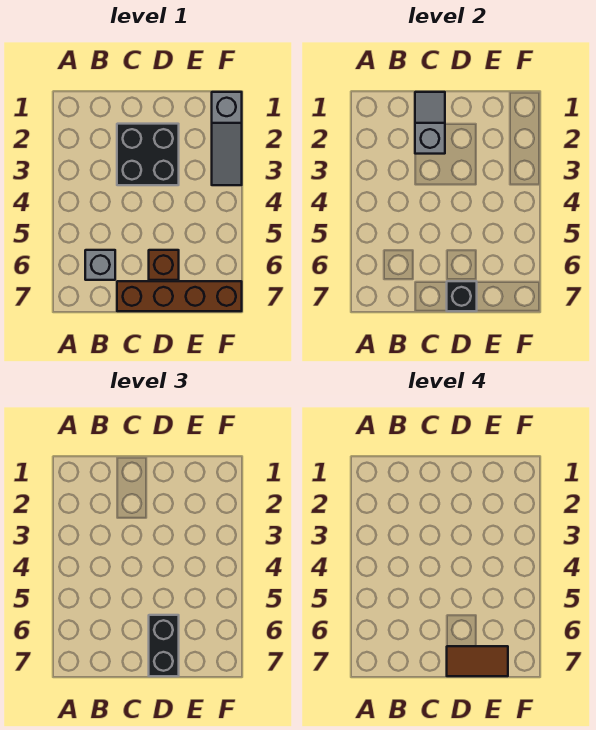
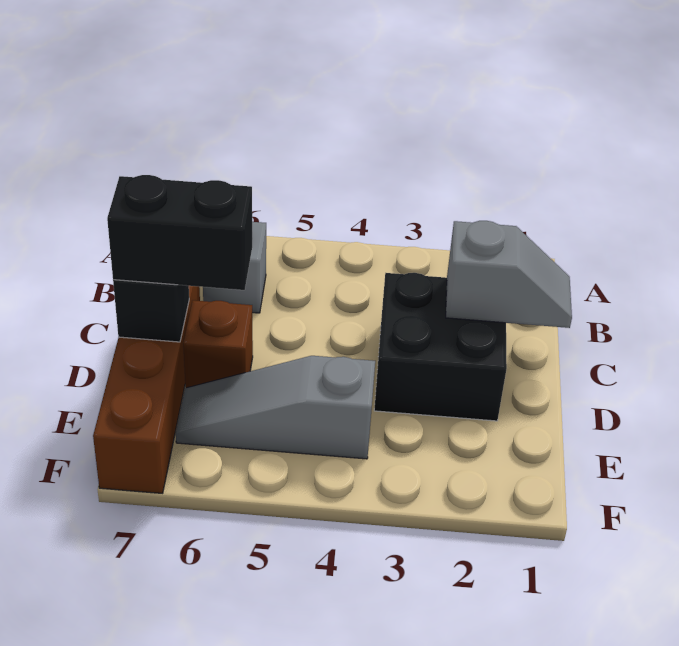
brown tile D7:E7 level 4 -> none
grey slope F1:F3 level 1 top 1 -> grey slope E4:E6 level 1 top 4

